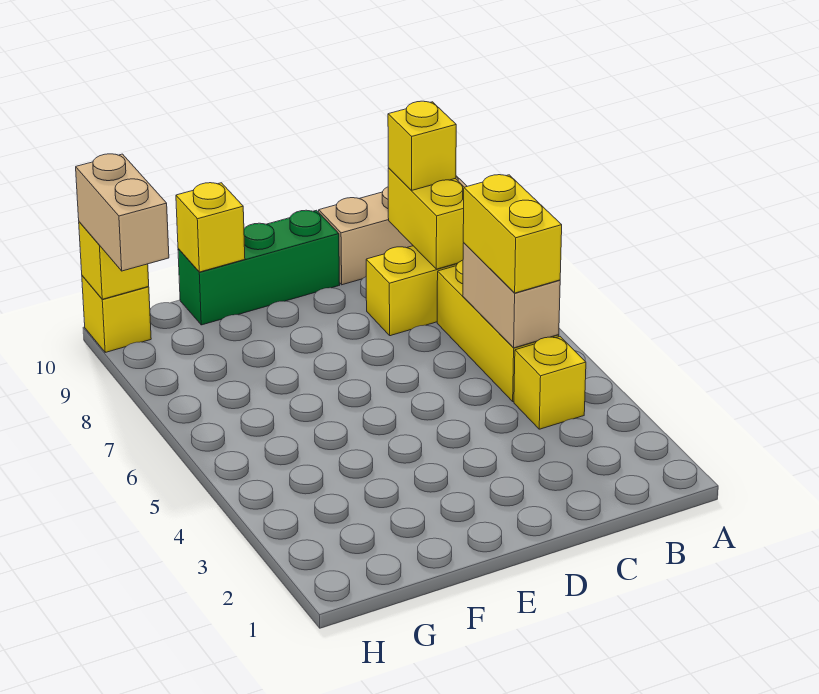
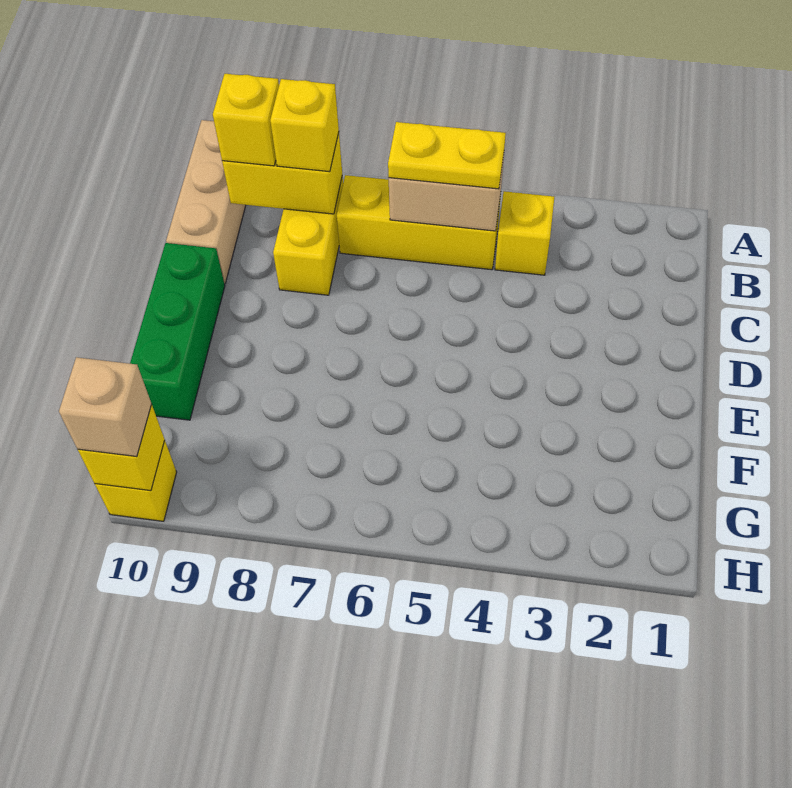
yellow brick B5:B6 level 3 -> yellow plate B5:B6 level 3
yellow brick F10 level 2 -> yellow brick B8 level 3
tan brick H9:H10 level 3 -> tan brick H10 level 3

